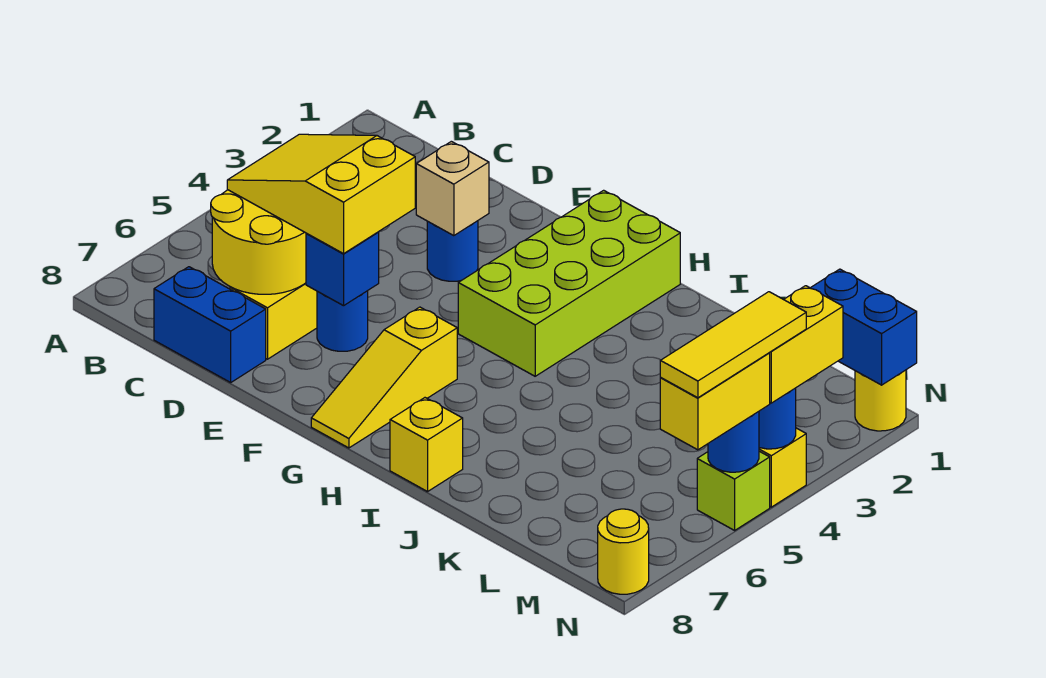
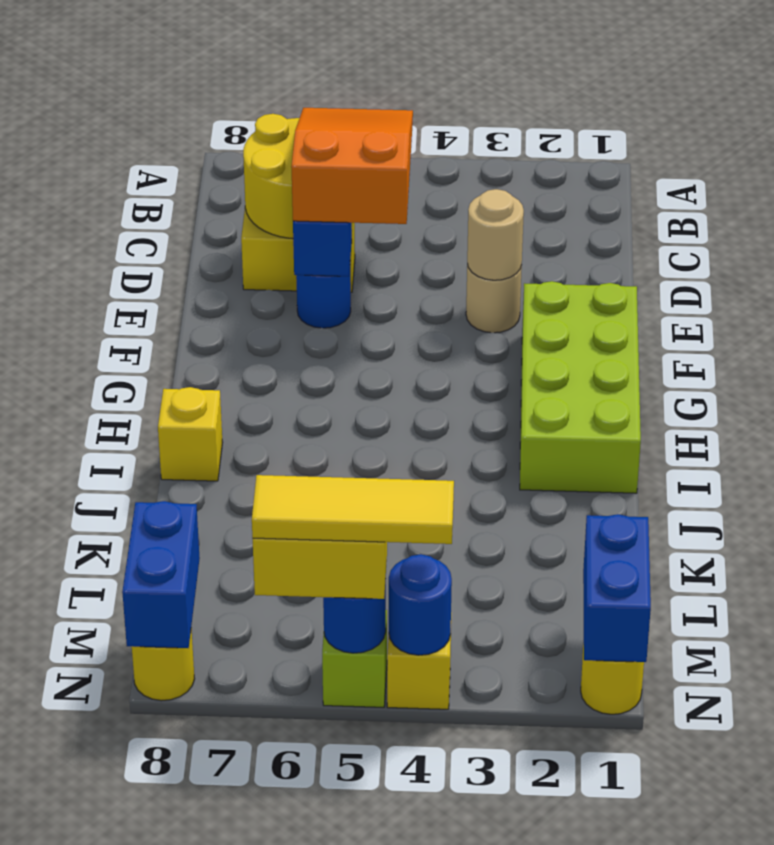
yellow slope C5:E6 level 3 top E -> orange slope C5:E6 level 3 top E
blue brick C8:D8 level 1 -> blue brick M8:N8 level 2
blue round brick E3 level 1 -> tan round brick E3 level 1
tan brick E3 level 2 -> tan round brick E3 level 2
lime brick G1:H4 level 1 -> lime brick F1:I2 level 1
yellow slope G6:G8 level 1 top 6 -> none
yellow brick N3:N4 level 3 -> none

